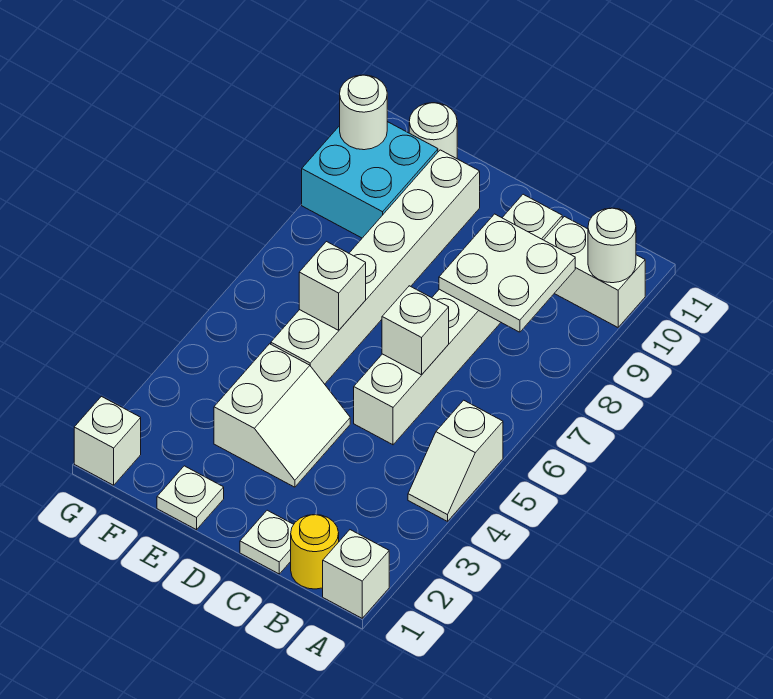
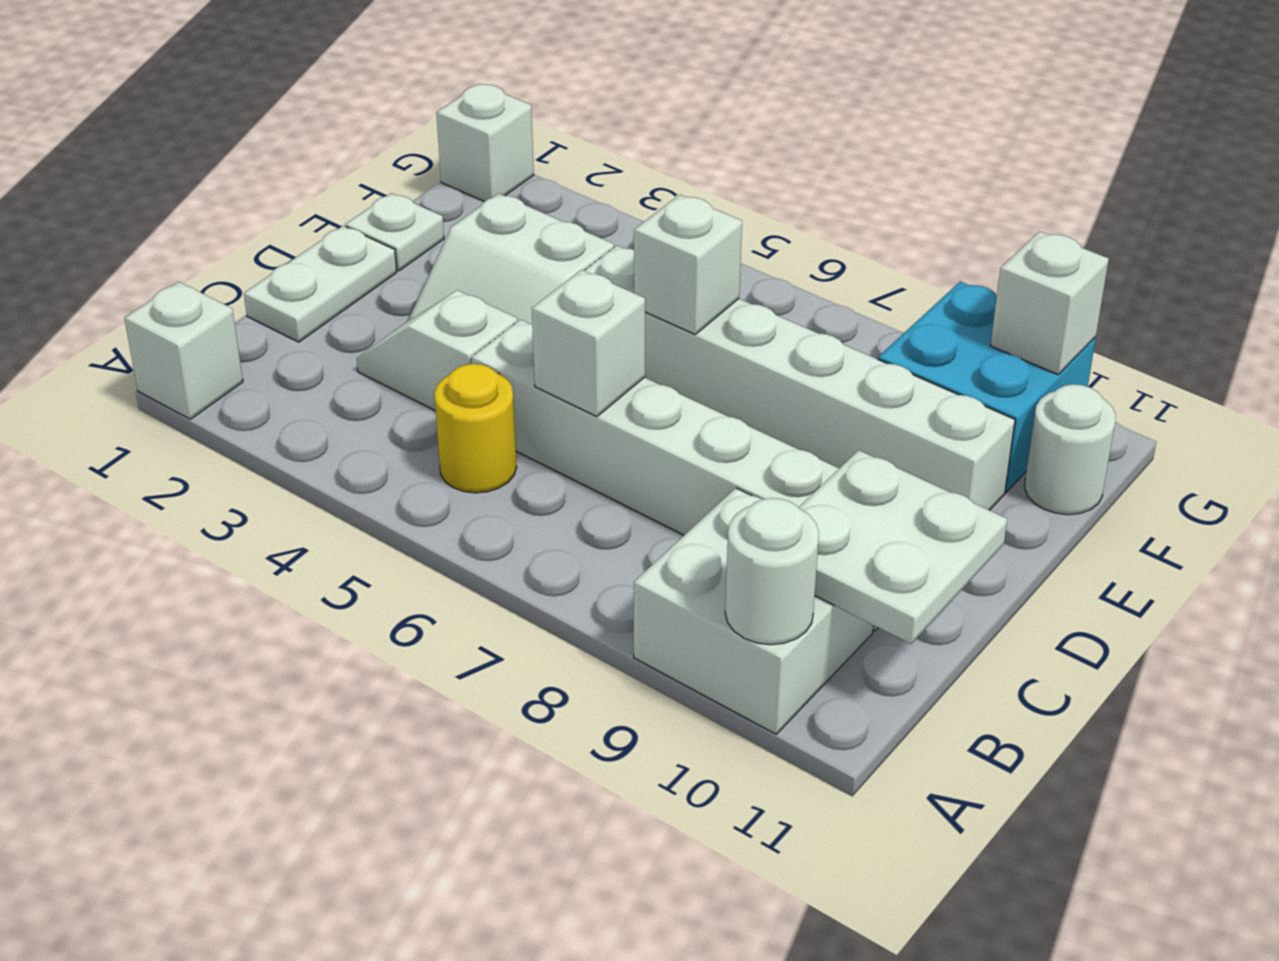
white slope A4:A5 level 1 top 5 -> white slope C3:C4 level 1 top 4
white brick A10:B10 level 1 -> white brick A9:B10 level 1
yellow round brick B1 level 1 -> yellow round brick B5 level 1
white plate B8:C9 level 2 -> white plate B10:C11 level 2
white plate C1 level 1 -> white plate C1:D1 level 1
white round brick G10 level 2 -> white brick G10 level 2

